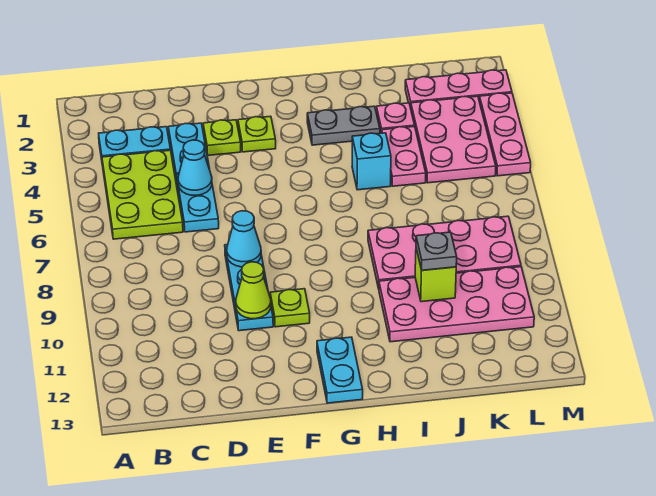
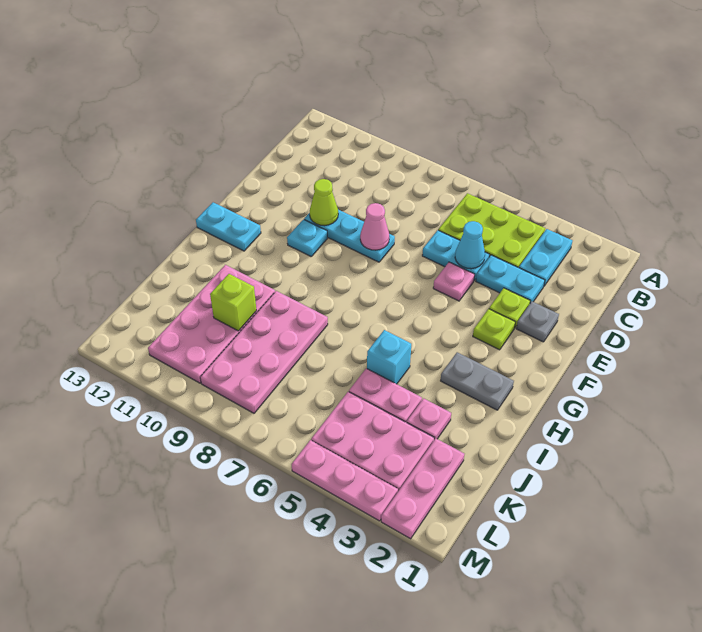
none -> pink plate E5 level 1
cyan cone E8 level 2 -> pink cone E8 level 2
lime plate F10 level 1 -> cyan plate F10 level 1
grey plate H3:I3 level 1 -> grey plate H2:H3 level 1
grey plate J10 level 3 -> grey plate E2 level 1

